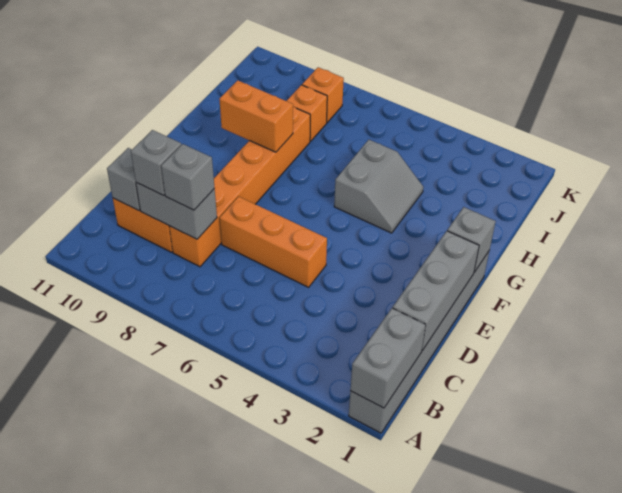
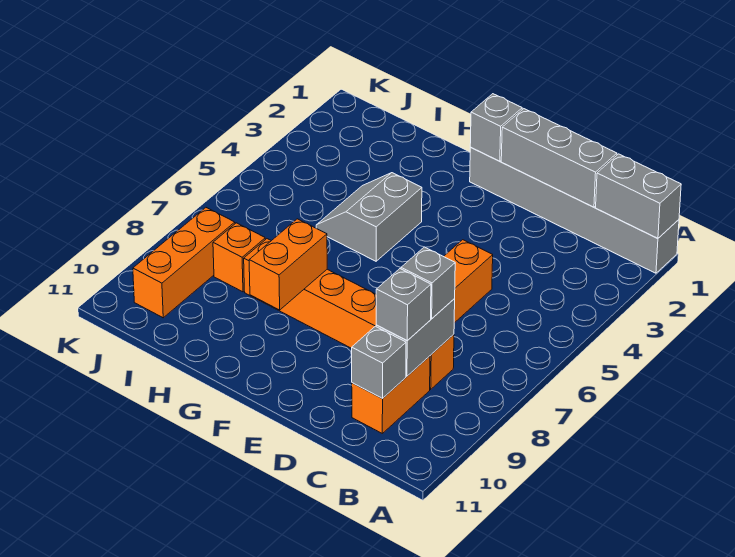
grey slope G4:H5 level 1 top 5 -> grey slope G4:H5 level 1 top G
orange brick J8 level 1 -> orange brick J8:J10 level 1

